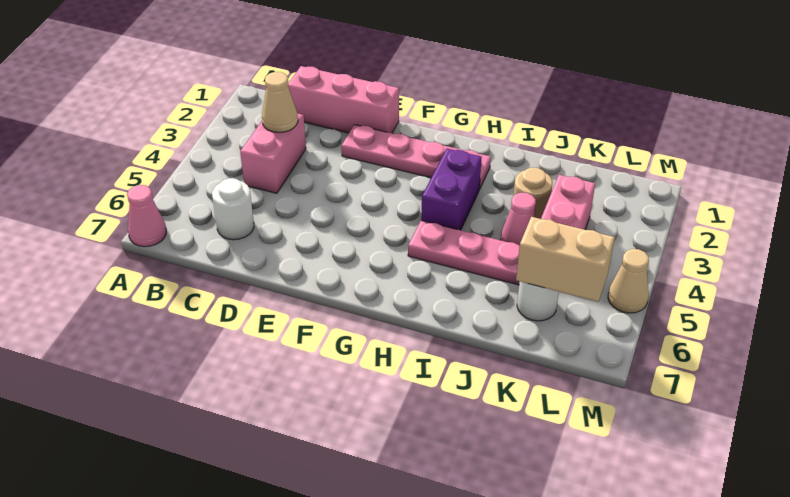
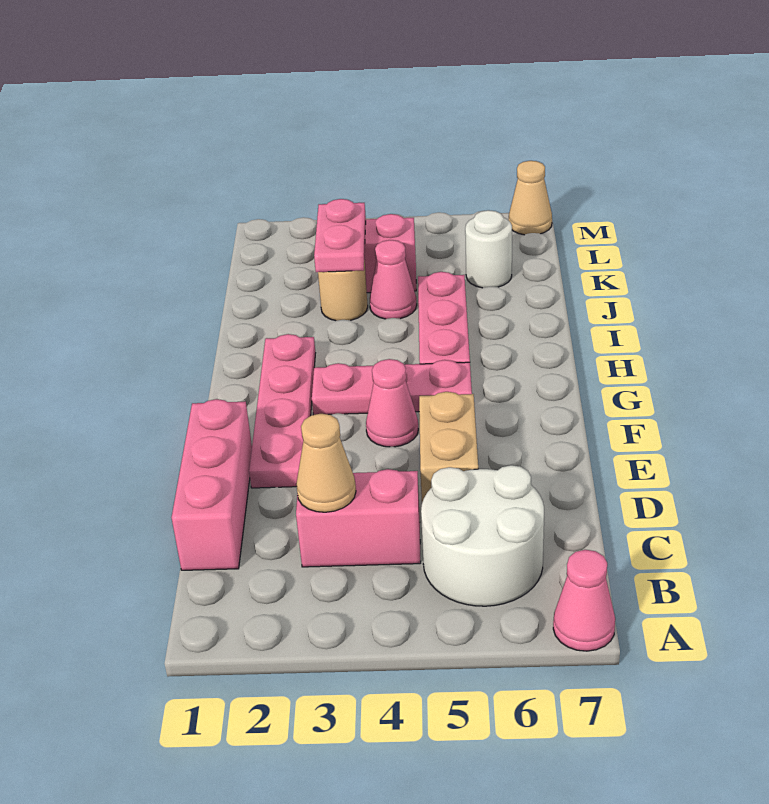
white round brick C6 level 1 -> white round brick B5:C6 level 1
none -> pink cone F4 level 1
none -> pink plate G3:G5 level 1
purple brick H3:H4 level 1 -> none
none -> pink plate J3:K3 level 2
tan brick K6:L6 level 2 -> tan brick D5:E5 level 1
tan cone M5 level 1 -> tan cone M7 level 1

